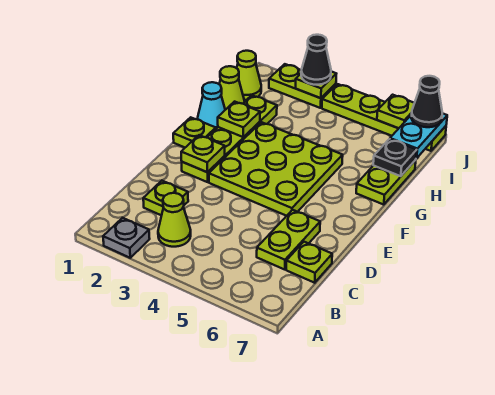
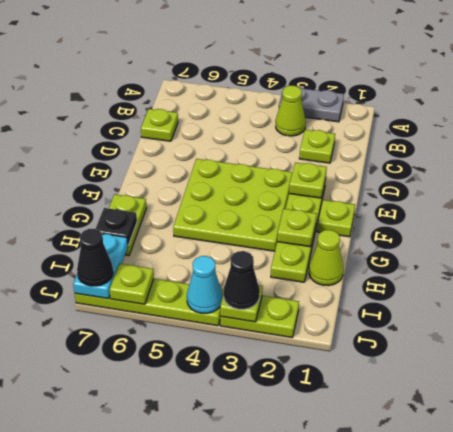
grey plate A2 level 1 -> grey plate A2:A3 level 1
lime plate C6:D6 level 1 -> none
cyan cone G1 level 1 -> cyan cone J4 level 2
lime cone I1 level 1 -> none

